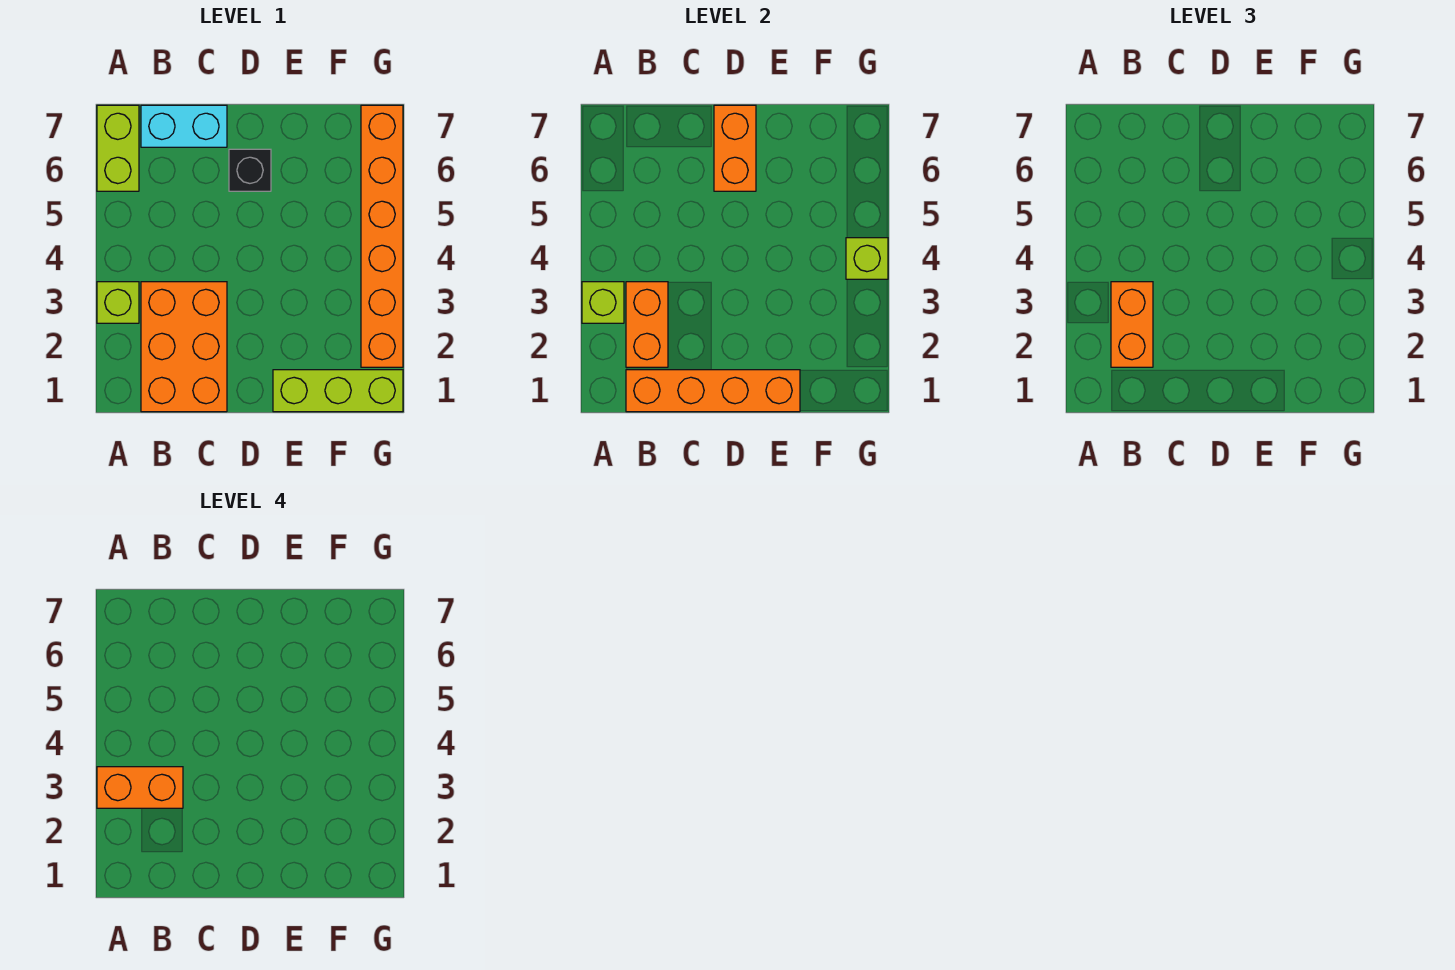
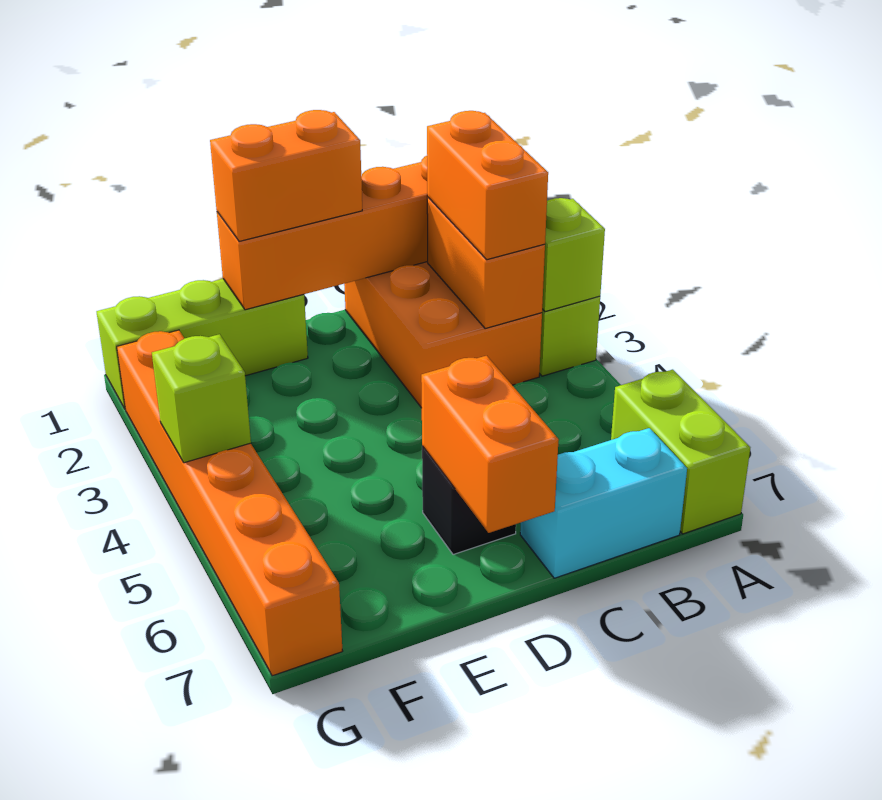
orange brick A3:B3 level 4 -> orange brick D1:E1 level 3

